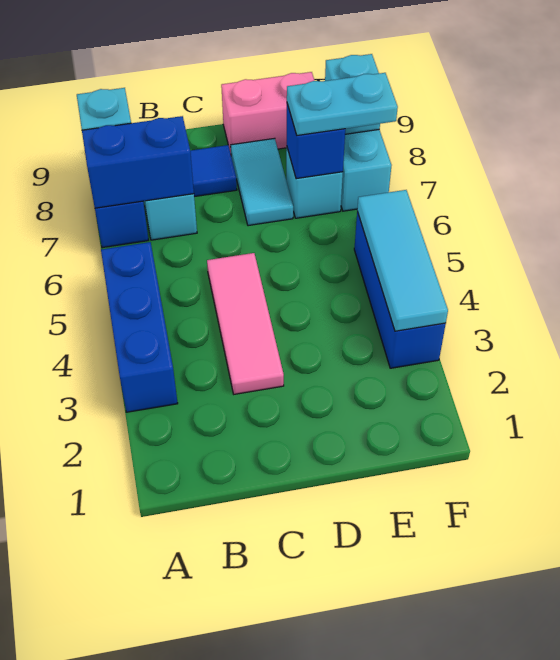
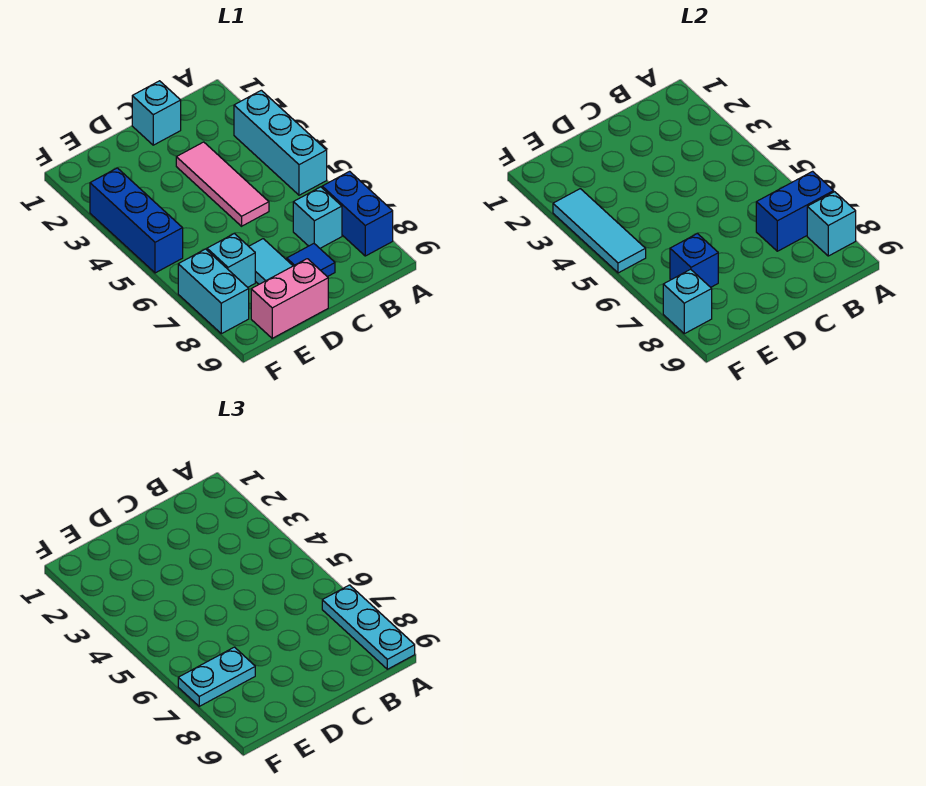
blue brick A3:A5 level 1 -> cyan brick A3:A5 level 1
none -> cyan plate A7:A9 level 3
none -> cyan brick C1 level 1

